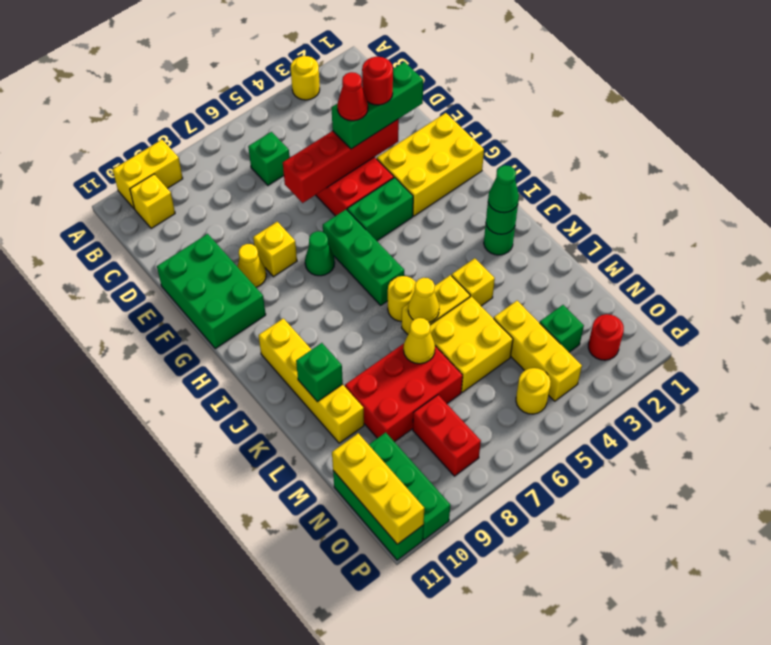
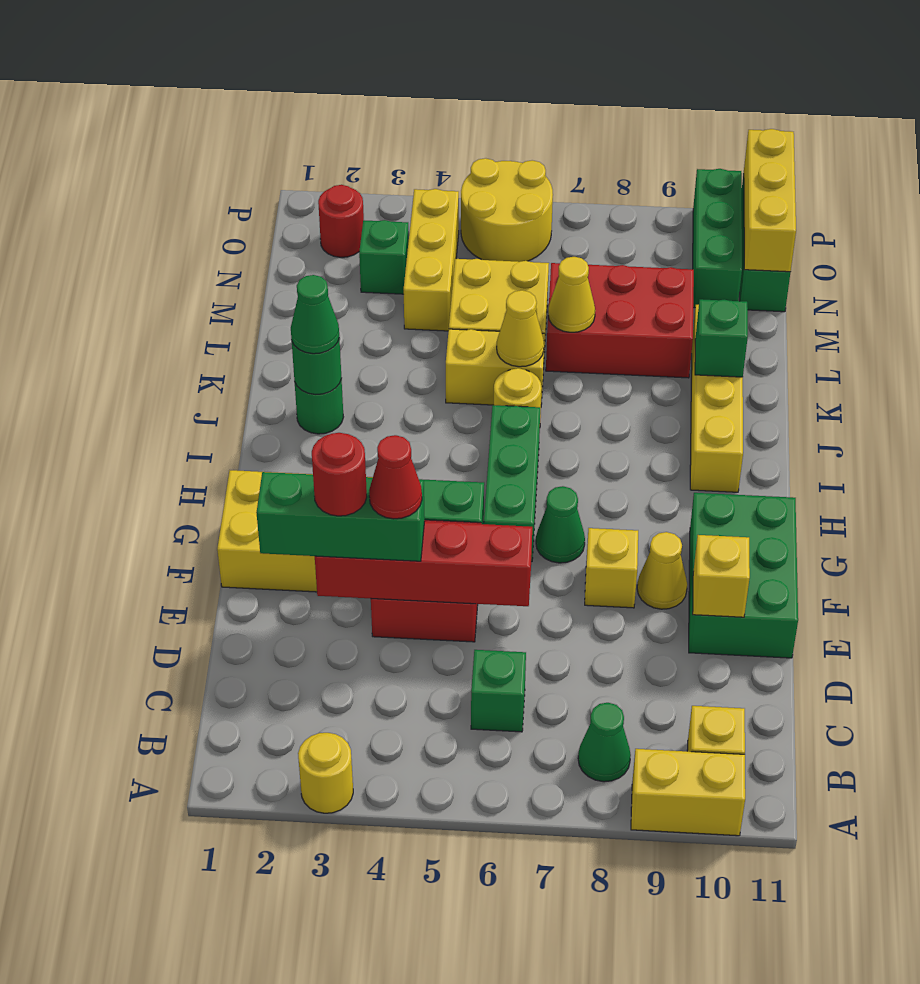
none -> green cone B8 level 1
yellow brick K4 level 1 -> yellow brick E10 level 2
red brick N8:O8 level 1 -> none
yellow round brick O5 level 1 -> yellow round brick O5:P6 level 1

